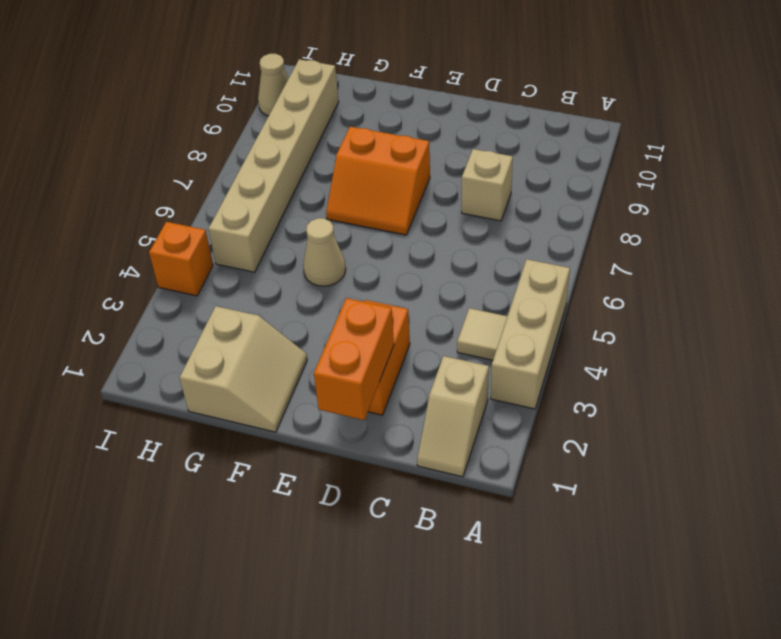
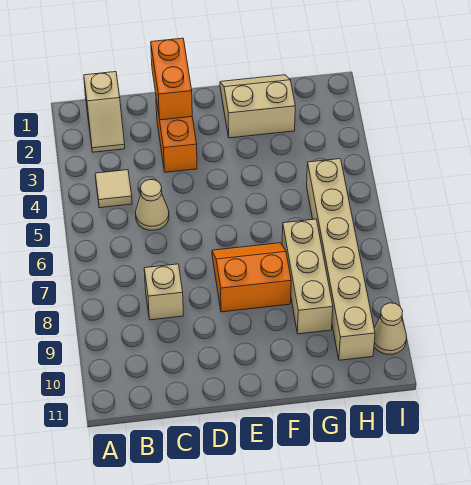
tan brick A3:A5 level 1 -> tan brick G7:G9 level 1
tan slope B1:B2 level 1 top 2 -> tan slope B1:B2 level 1 top 1
tan slope F1:G2 level 1 top G -> tan slope F1:G2 level 1 top 2
tan cone F5 level 1 -> tan cone C5 level 1
orange brick I4 level 1 -> none

